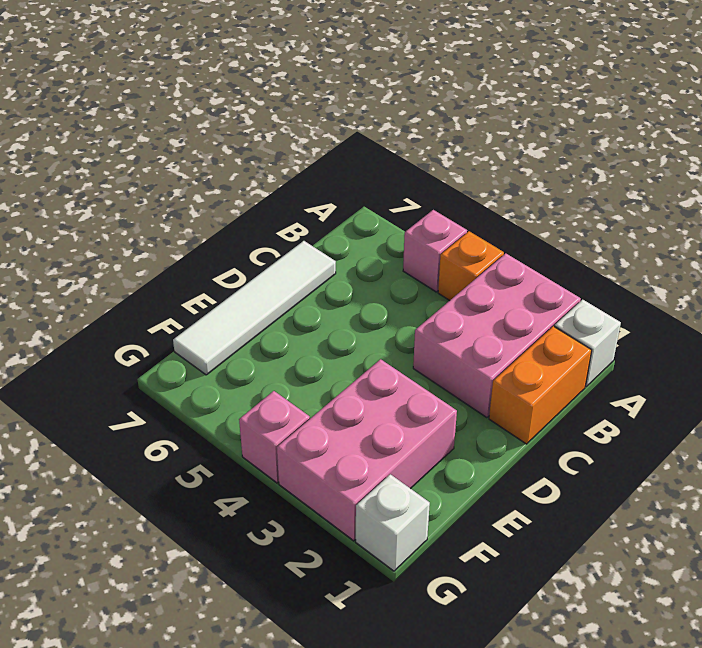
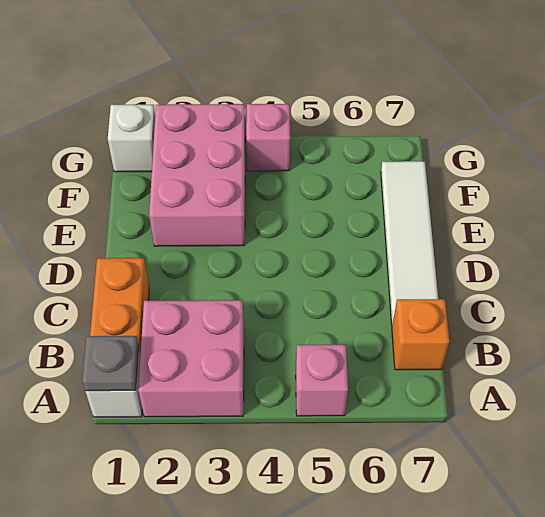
none -> grey plate A1 level 2
pink brick A2:C3 level 1 -> pink brick A2:B3 level 1
orange brick A4 level 1 -> orange brick B7 level 1

